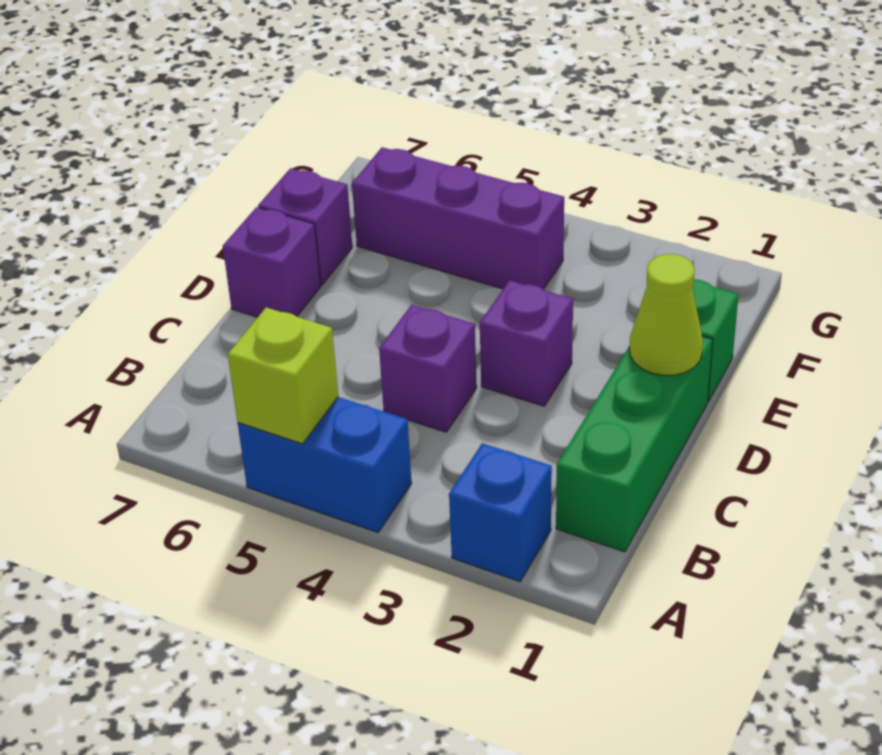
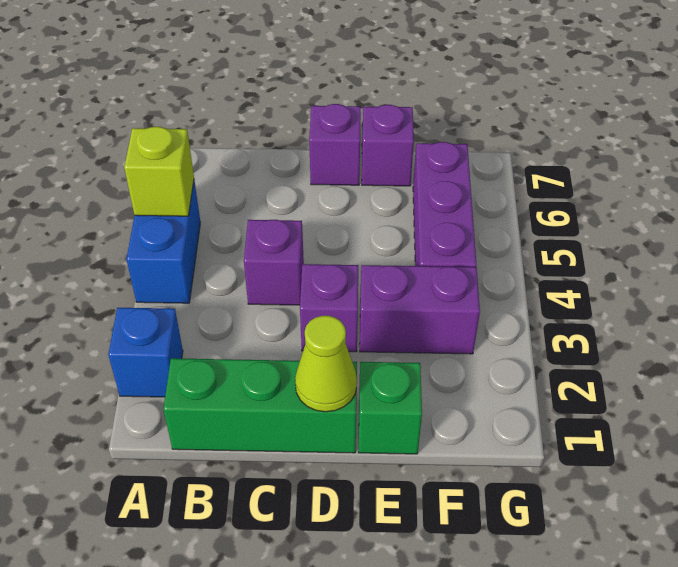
none -> purple brick E3:F3 level 1

